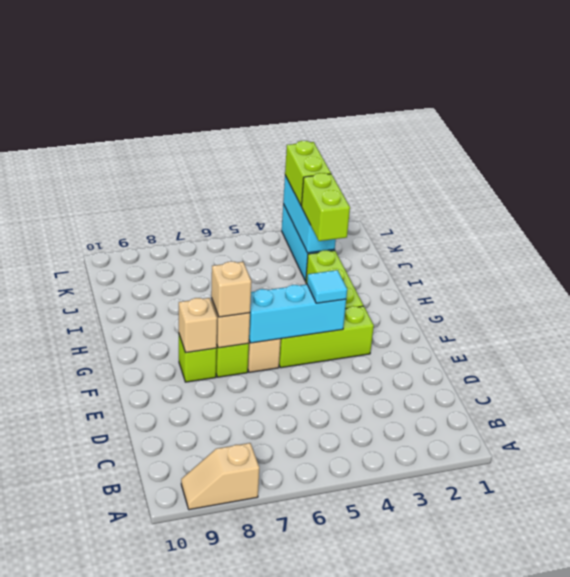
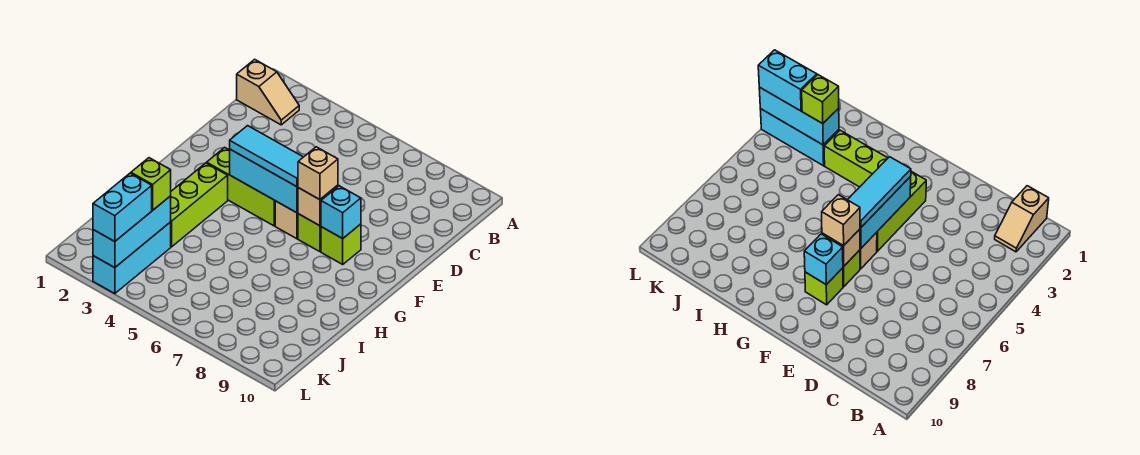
tan slope A8:A9 level 1 top 8 -> tan slope B1:B2 level 1 top 1
cyan tile F4 level 3 -> cyan tile F4:F6 level 3
tan brick F8 level 2 -> cyan brick F8 level 2
lime brick I3:J3 level 3 -> lime brick J3 level 3
lime brick K3:L3 level 3 -> cyan brick K3:L3 level 3

